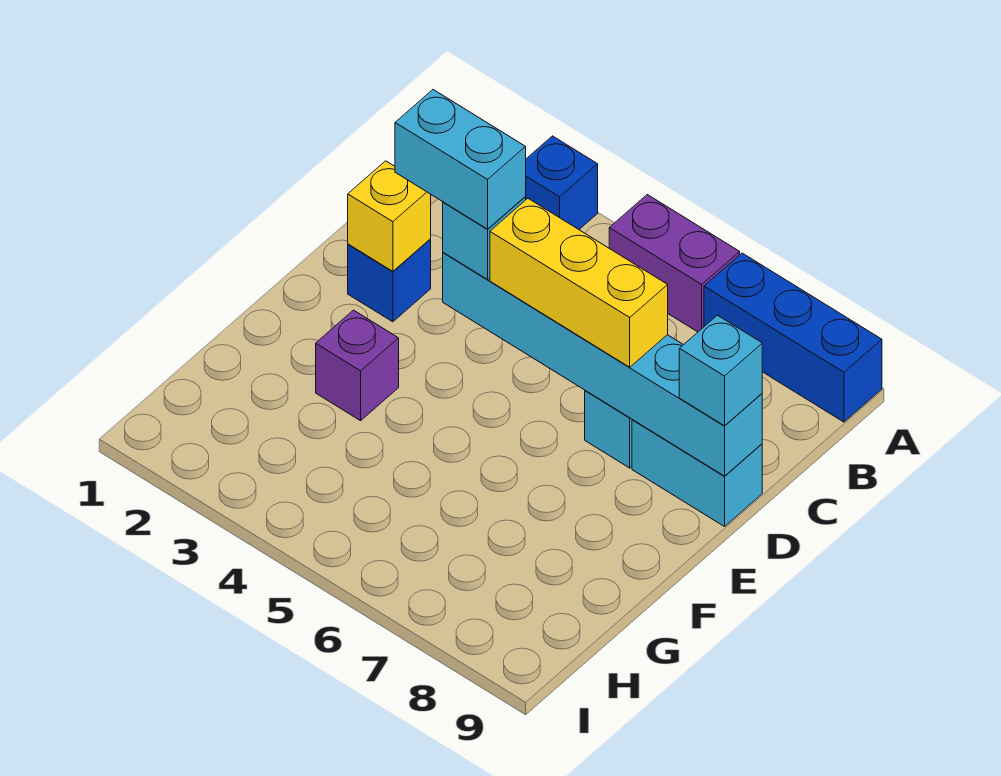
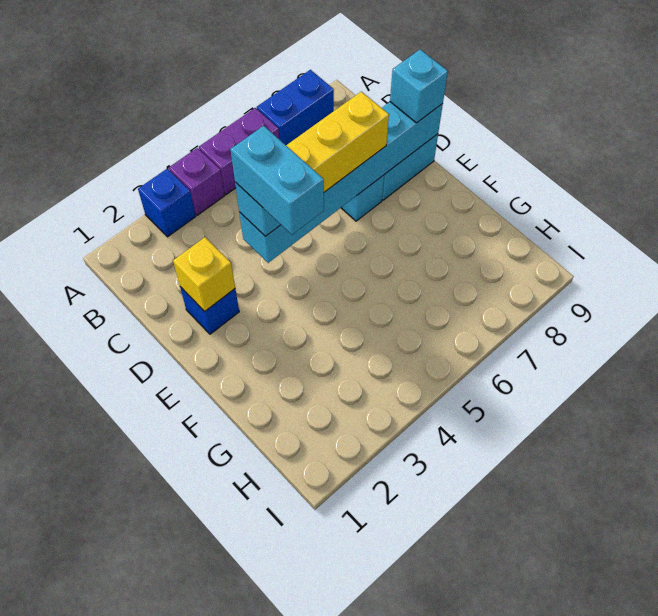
blue brick A7:A9 level 1 -> blue brick A7:A8 level 1
cyan brick D3:D4 level 4 -> cyan brick D4:E4 level 4
purple brick F3 level 1 -> purple brick A4 level 1

